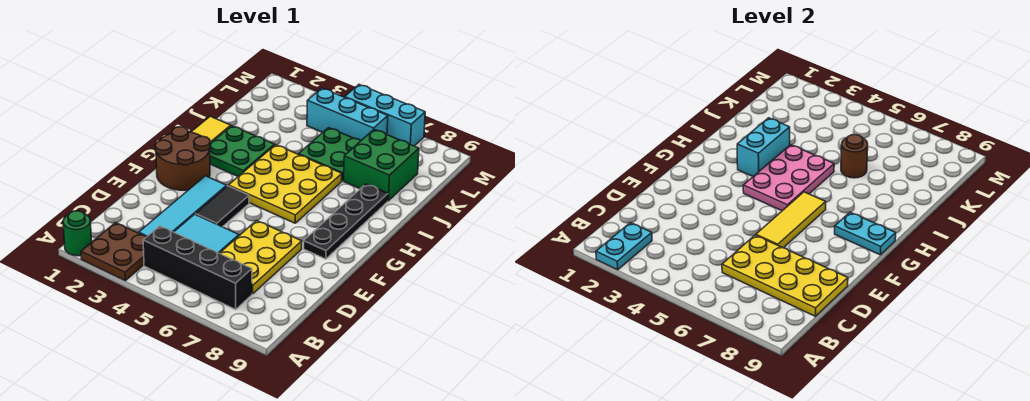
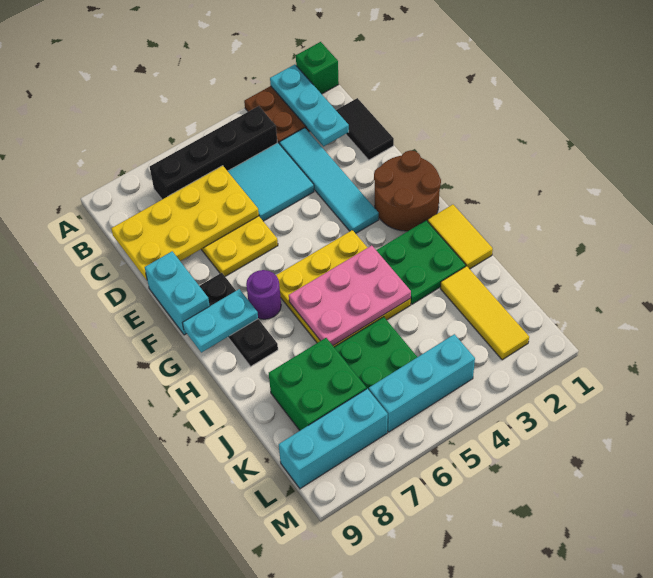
green round brick A1 level 1 -> green brick A1 level 1
cyan plate A2:B2 level 2 -> cyan plate A2:C2 level 2
black tile E4:F4 level 1 -> black tile C1:D1 level 1
yellow tile E6:G6 level 2 -> yellow tile J2:L2 level 1
black plate F8:I8 level 1 -> black plate F8:H8 level 1
pink plate G4:I5 level 2 -> pink plate H4:I6 level 2
none -> purple round brick G7 level 1
cyan brick H3:I3 level 2 -> cyan brick E9:F9 level 1
brown round brick J6 level 2 -> none
cyan brick M5:M7 level 1 -> cyan brick L7:L9 level 1

